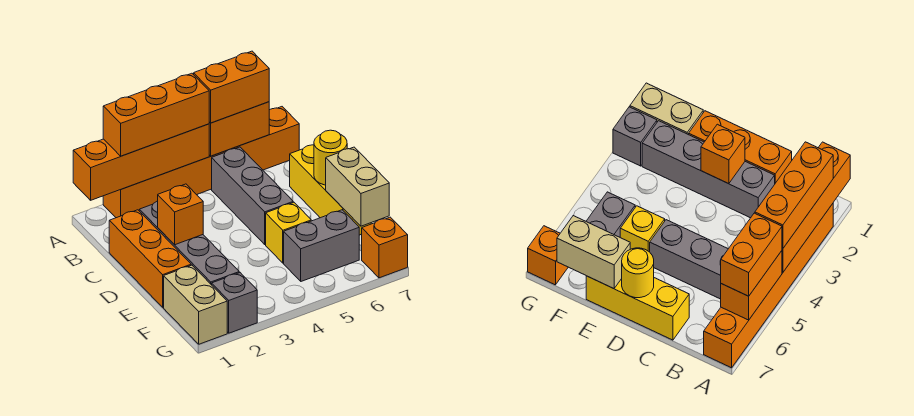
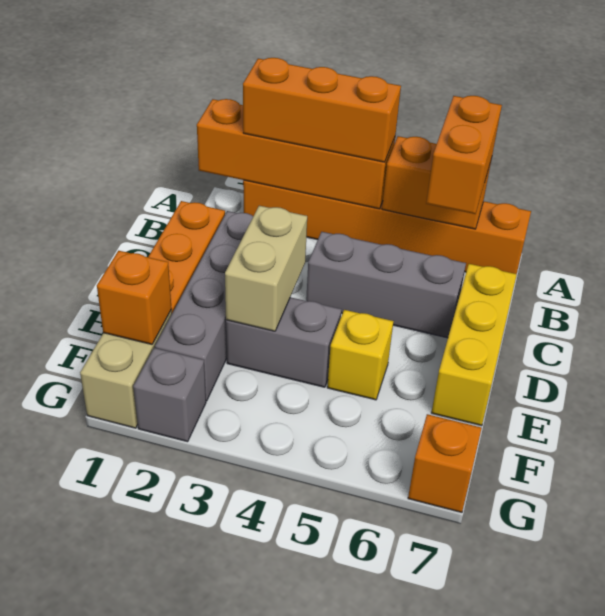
orange brick A5:A6 level 3 -> orange brick A6:B6 level 3
grey brick B5:D5 level 1 -> grey brick C4:C6 level 1
orange brick D2 level 2 -> orange brick F1 level 2
yellow round brick D7 level 2 -> none
tan brick E7:F7 level 2 -> tan brick D3:E3 level 2
grey brick F5:F6 level 1 -> grey brick E3:E4 level 1

